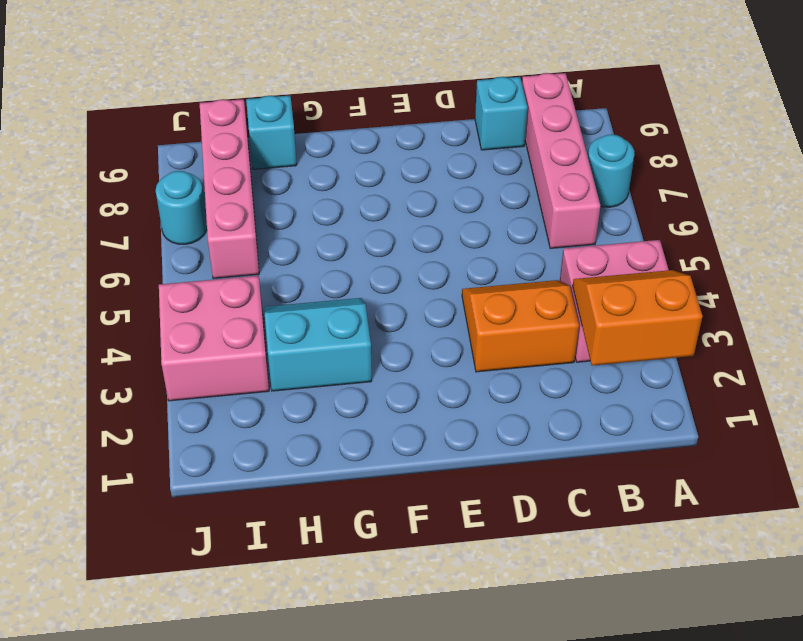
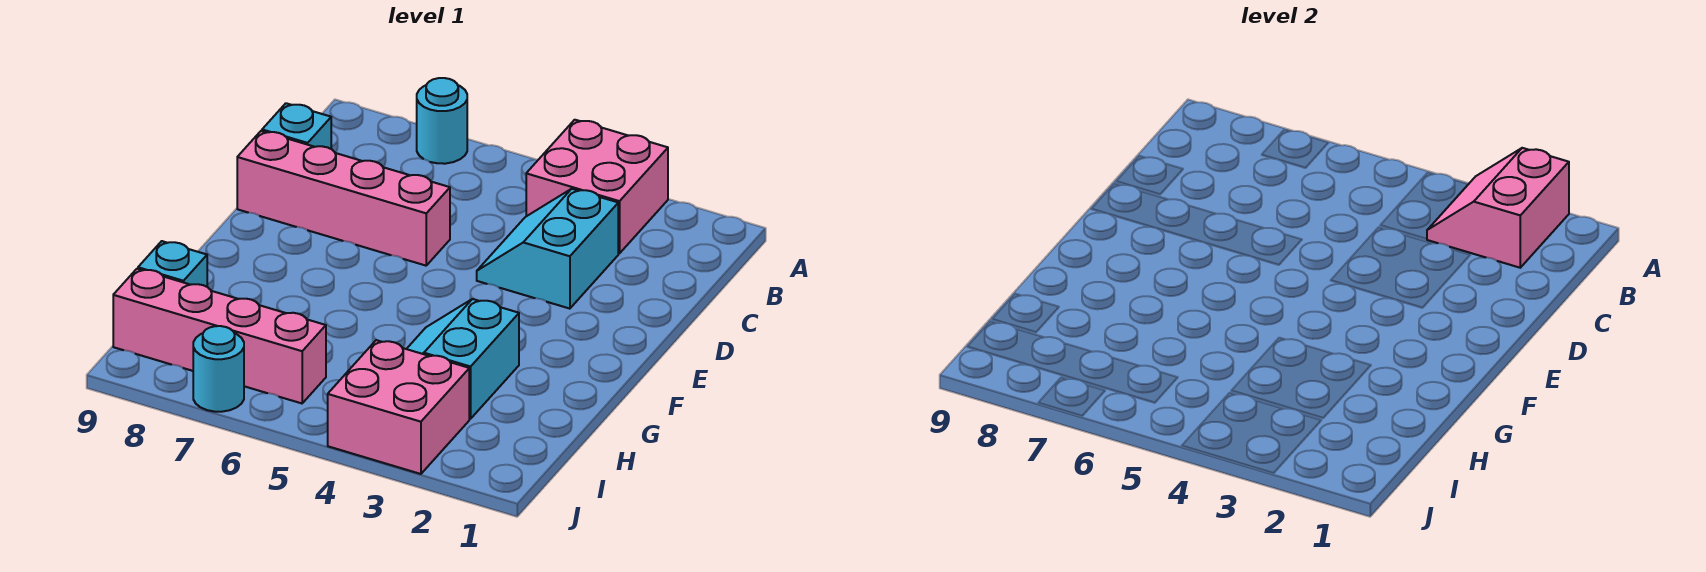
orange slope A2:B3 level 2 top 2 -> pink slope A2:B3 level 2 top 2
pink brick B6:B9 level 1 -> pink brick D6:D9 level 1
orange slope C3:D4 level 1 top 3 -> cyan slope C3:D4 level 1 top 3

